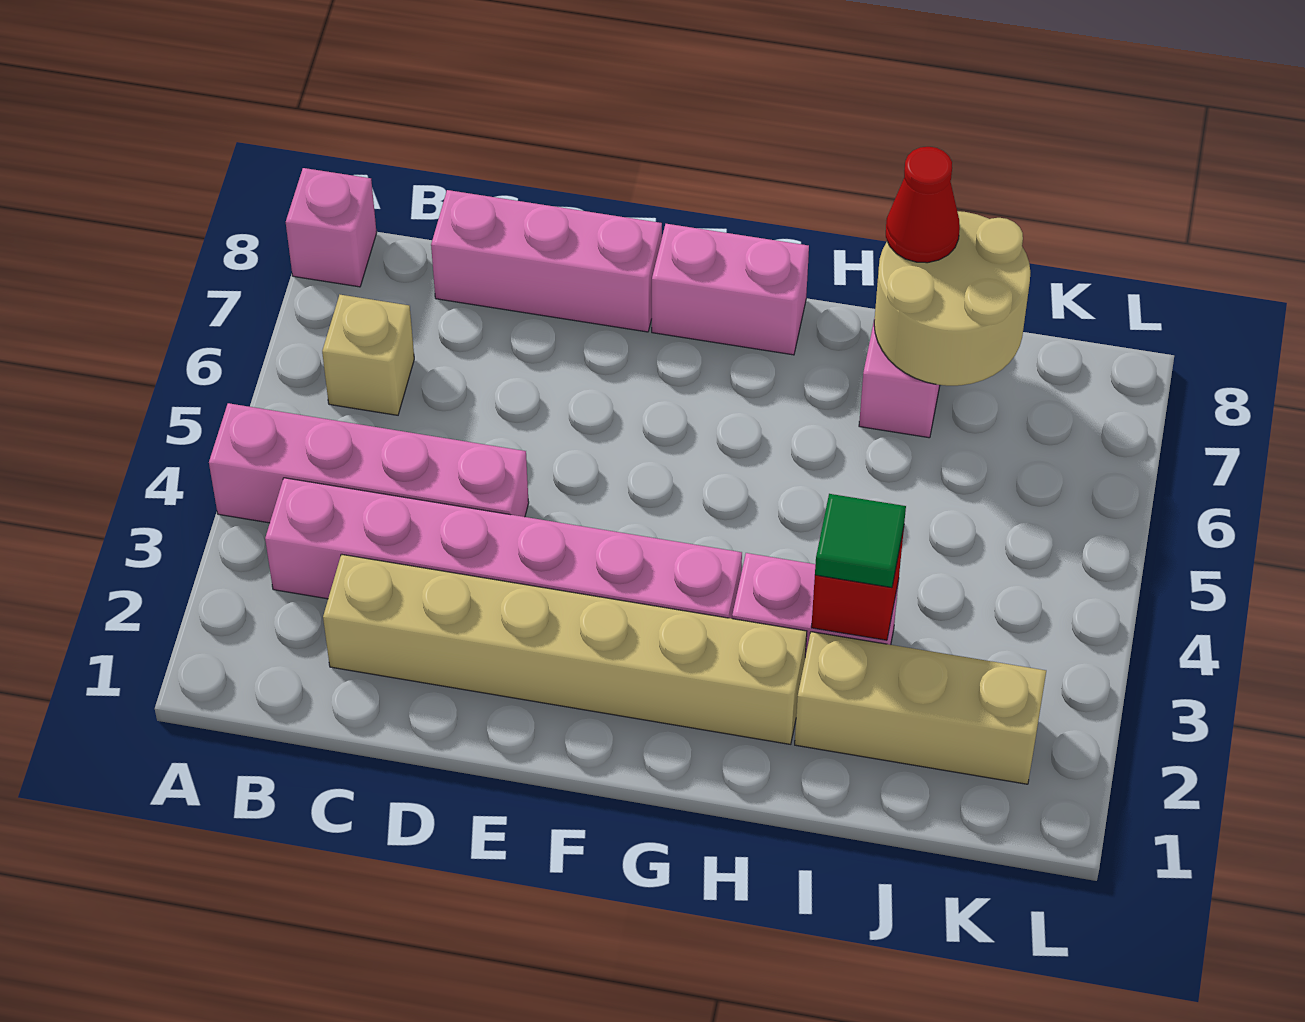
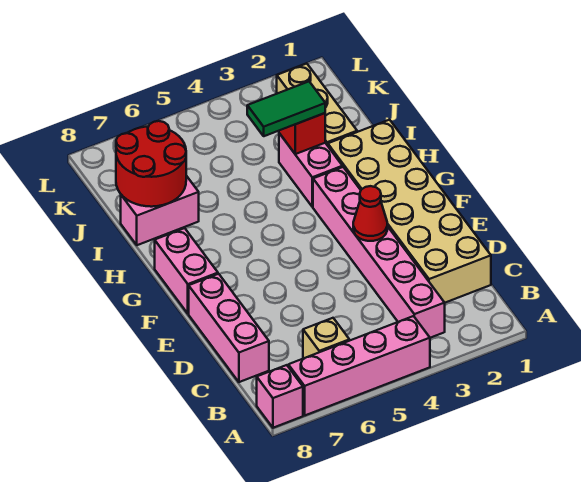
pink brick A4:D4 level 1 -> pink brick A4:A7 level 1
tan brick C2:H2 level 1 -> tan brick C1:H2 level 1
green tile I3 level 3 -> green tile I3:I4 level 3
tan round brick I7:J8 level 2 -> red round brick I7:J8 level 2
red cone I8 level 3 -> red cone E3 level 2

